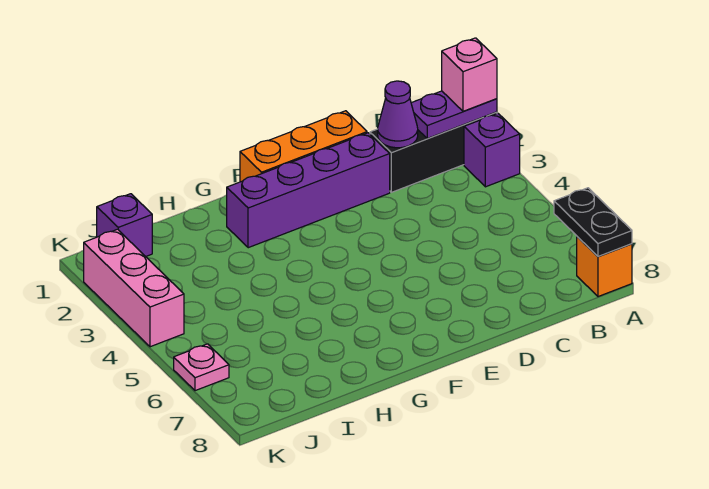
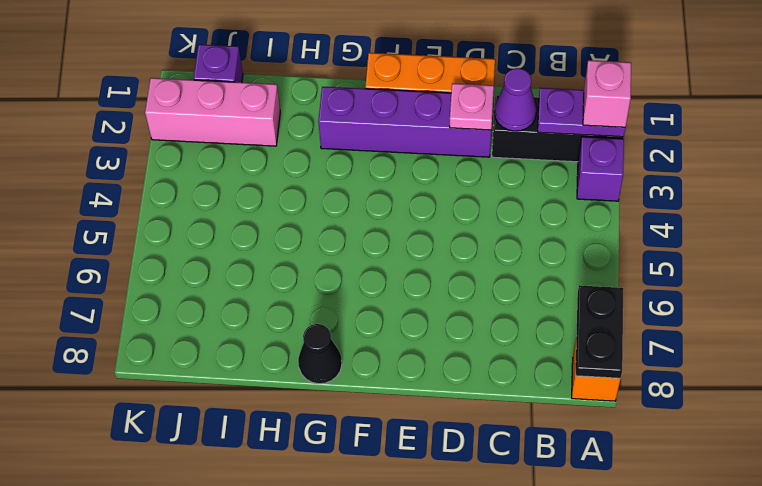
none -> black cone G8 level 1
pink brick K2:K4 level 1 -> pink brick I2:K2 level 1
pink plate K6 level 1 -> pink plate D2 level 2

